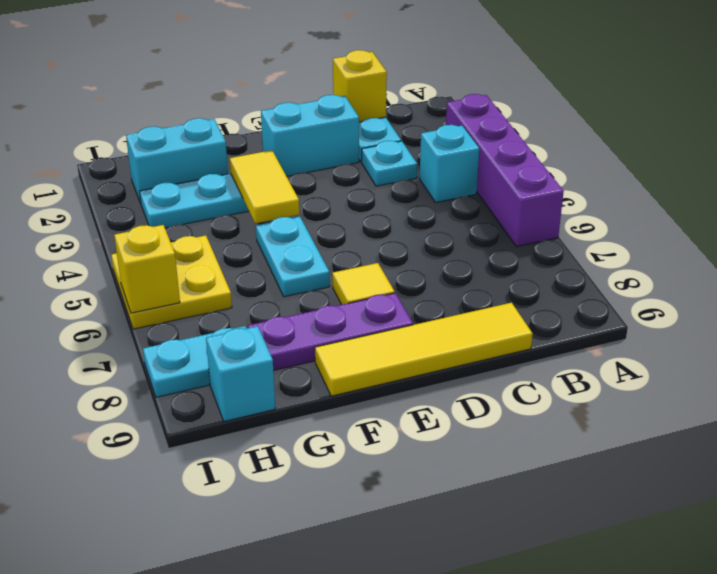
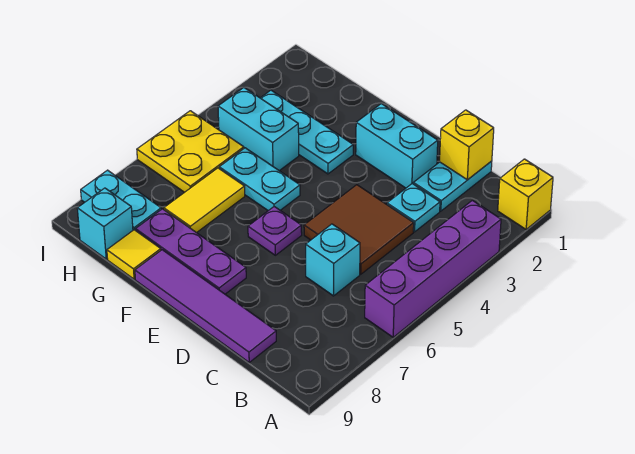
cyan brick B4 level 1 -> cyan brick C6 level 1
none -> brown tile C4:D5 level 1
yellow tile C9:F9 level 1 -> purple tile C9:F9 level 1
none -> purple plate E6 level 1
yellow tile E7 level 1 -> yellow tile G9 level 1
yellow tile F3:F4 level 2 -> yellow tile G6:G7 level 1
cyan plate F5:F6 level 1 -> cyan plate F5:G5 level 1
cyan brick G2:H2 level 1 -> cyan brick G4:H4 level 1
yellow brick I6 level 2 -> yellow brick A1 level 1

